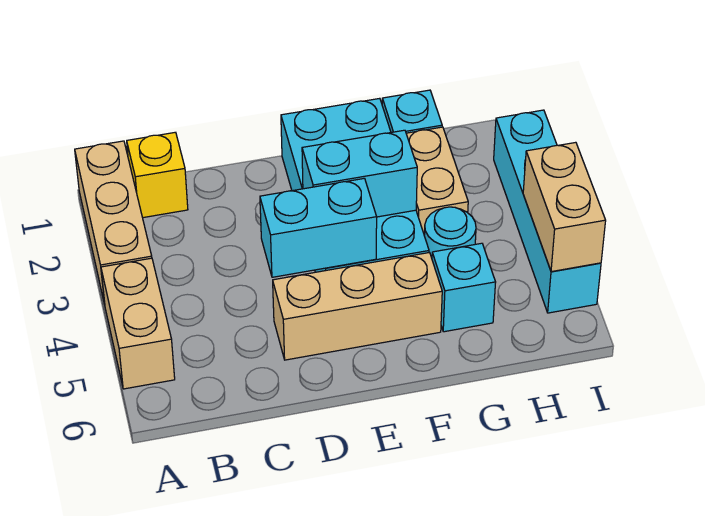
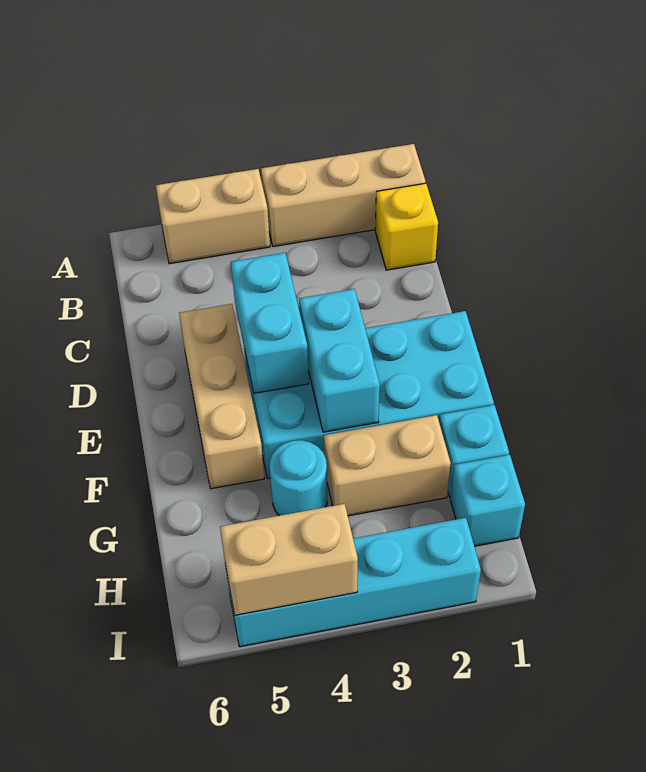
cyan brick G5 level 1 -> cyan brick H1 level 1

